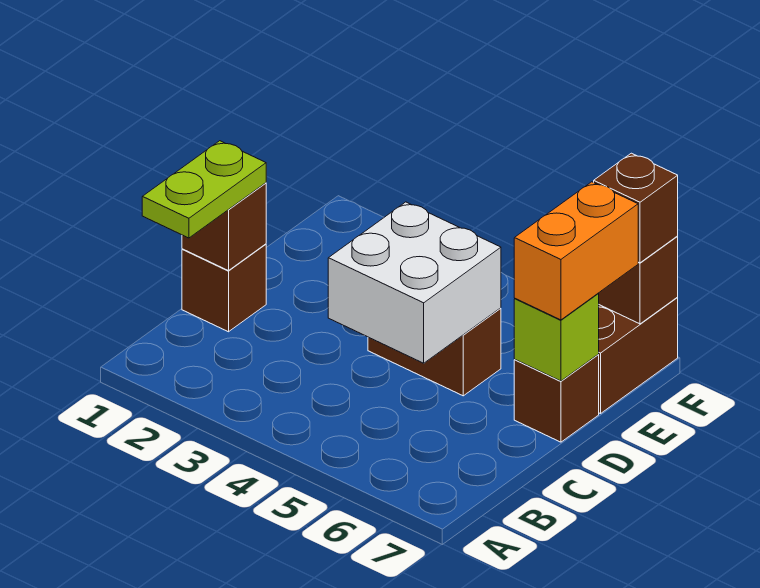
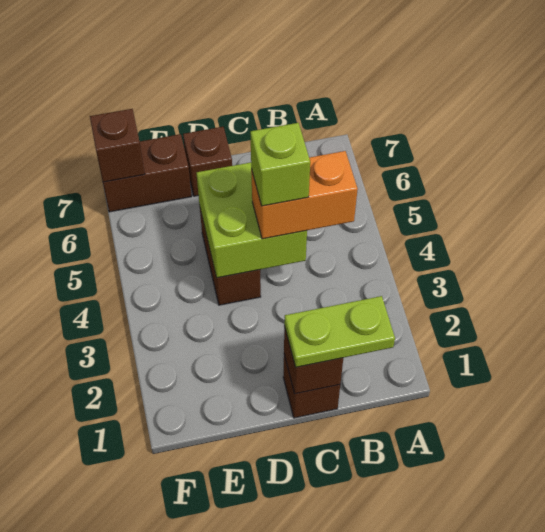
white brick C4:D5 level 2 -> lime brick C4:D5 level 2
lime brick D7 level 2 -> lime brick C4 level 4
orange brick D7:E7 level 3 -> orange brick B4:C4 level 3
brown brick F7 level 3 -> none

